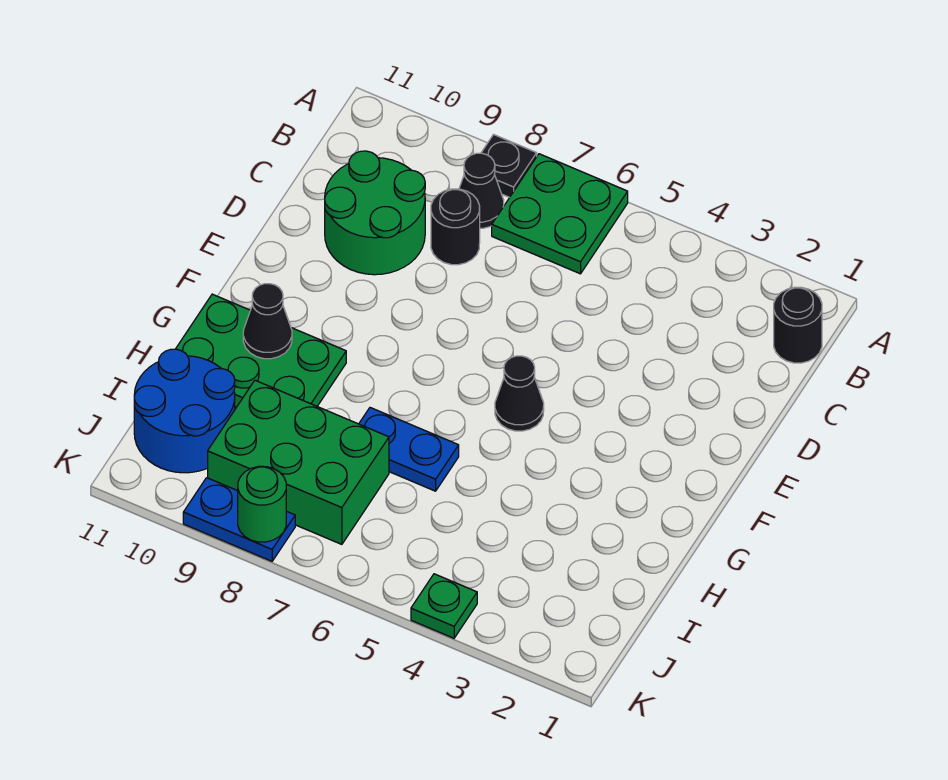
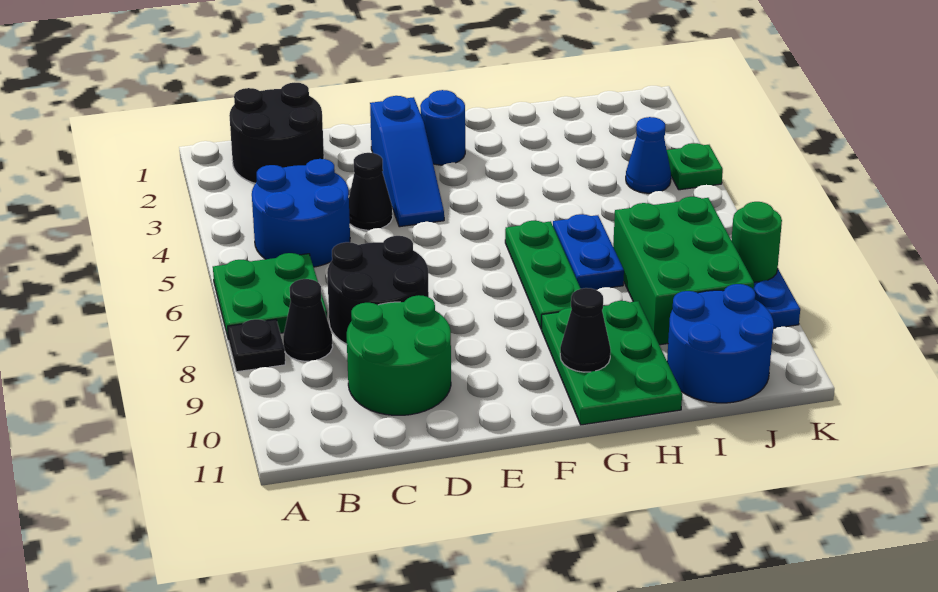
black round brick B1 level 1 -> black round brick B1:C2 level 1
none -> blue round brick B4:C5 level 1
black round brick C8 level 1 -> black round brick C7:D8 level 1
none -> blue slope E2:E4 level 1 top 2
none -> blue round brick F2 level 1
black cone F5 level 1 -> black cone D4 level 1
none -> green plate G6:G8 level 1
none -> blue cone J4 level 1

